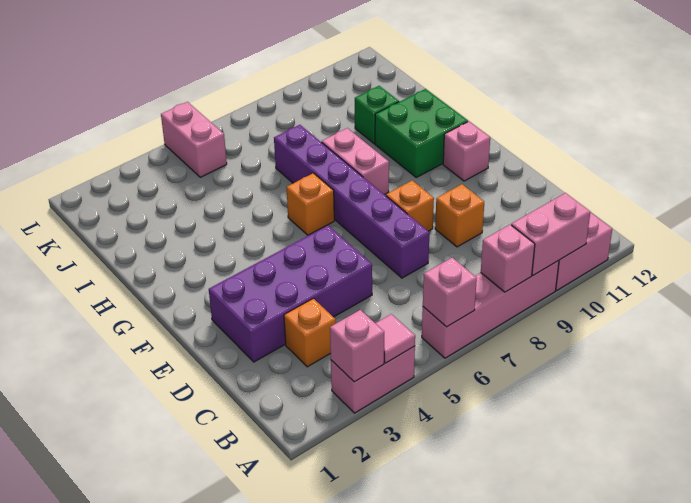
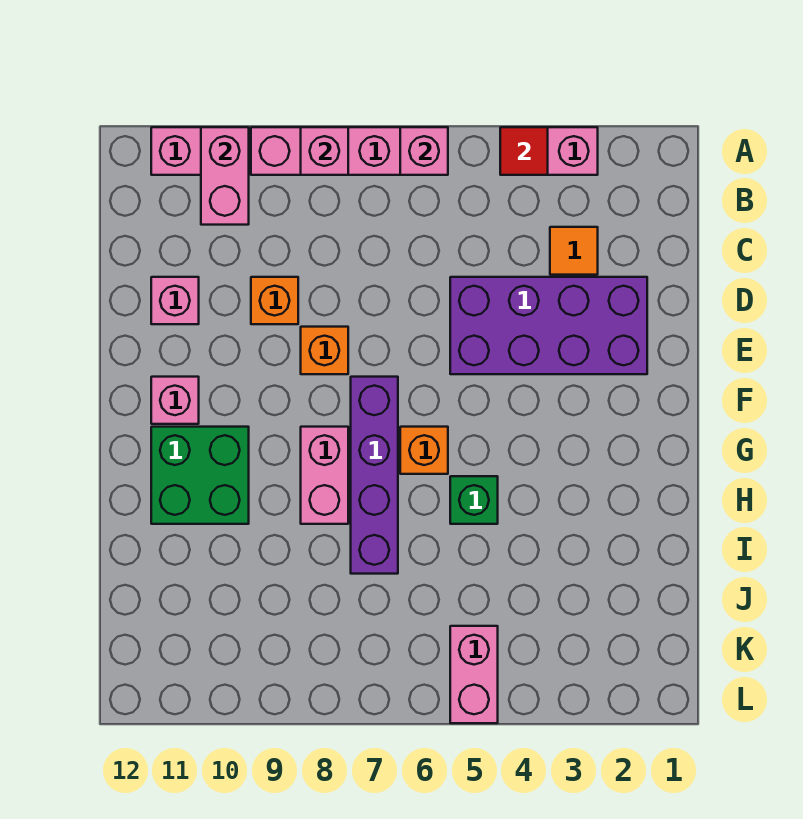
pink brick A3 level 2 -> pink brick D11 level 1
pink tile A4 level 2 -> red tile A4 level 2
pink brick A9:A10 level 2 -> pink brick A10:B10 level 2
orange brick C3 level 1 -> orange tile C3 level 1
purple brick D7:I7 level 1 -> purple brick F7:I7 level 1
green brick I10 level 1 -> green brick H5 level 1

